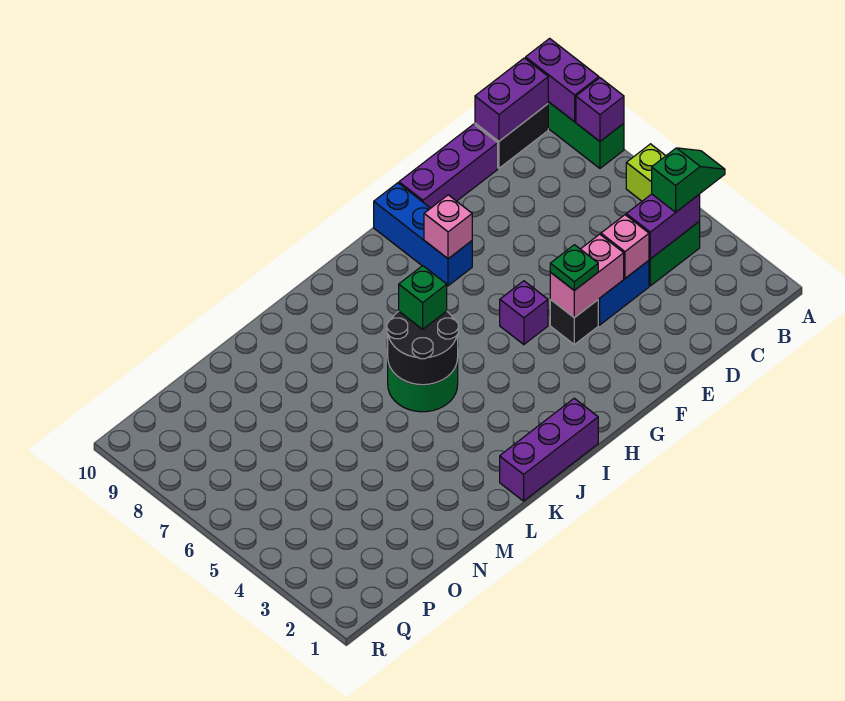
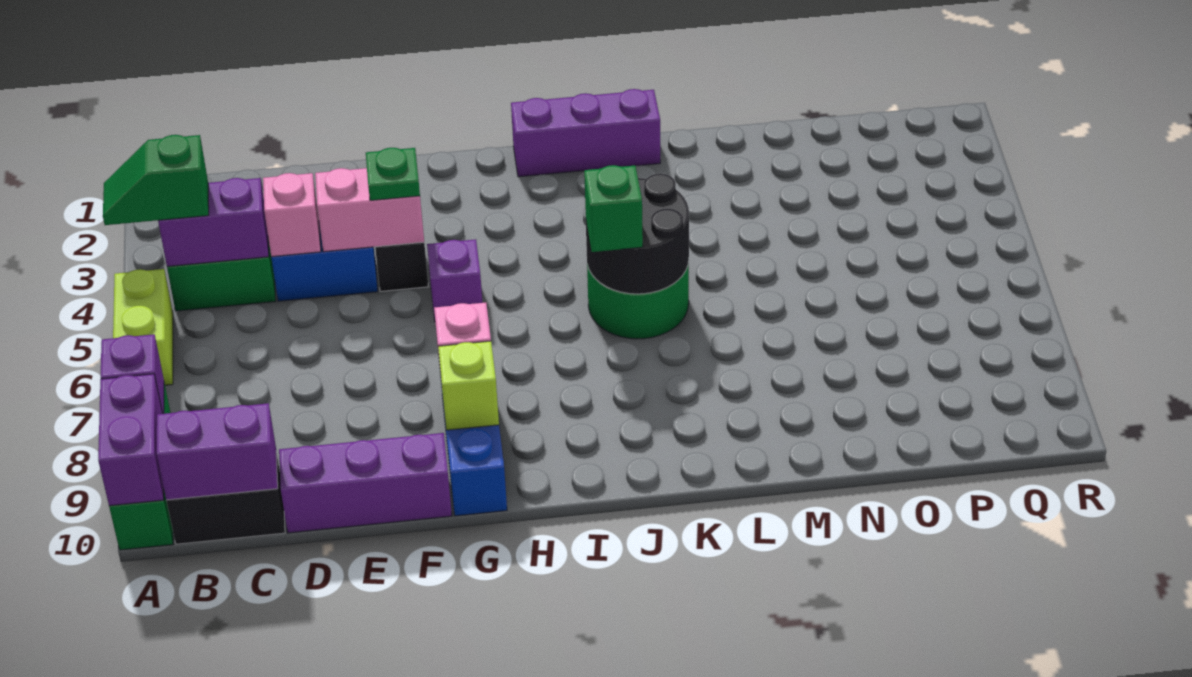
none -> lime brick G9 level 2

